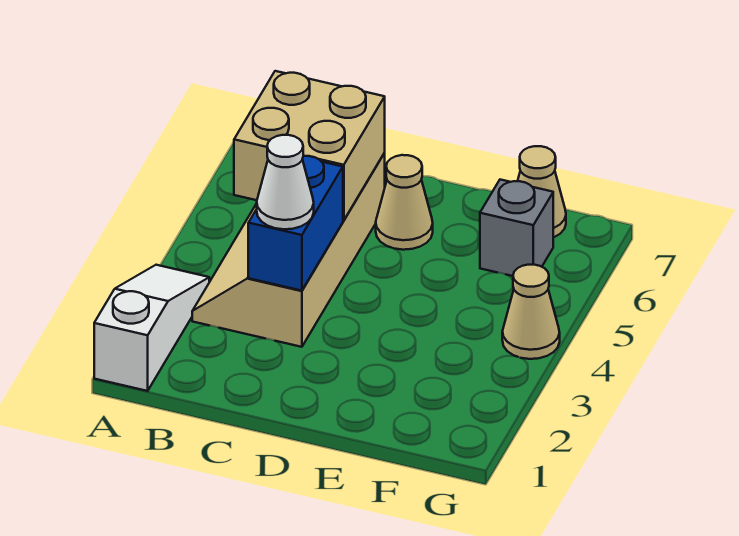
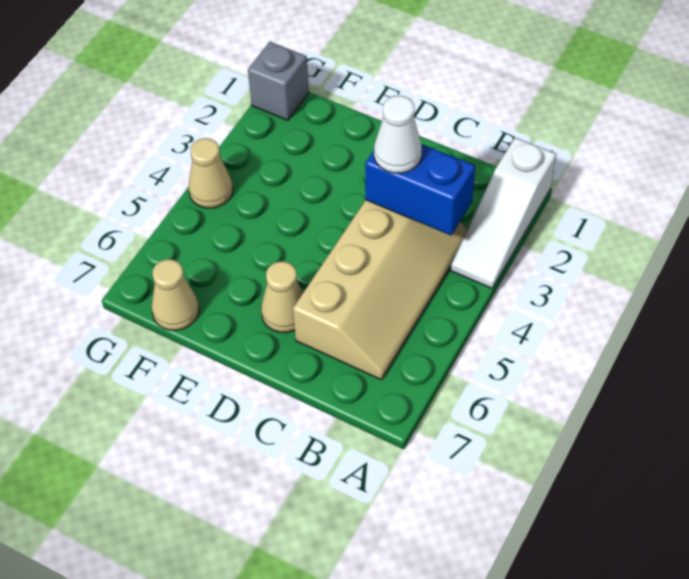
tan brick B5:C6 level 2 -> none
blue brick C3:C4 level 2 -> blue brick B3:C3 level 2
grey brick F6 level 1 -> grey brick G1 level 1

